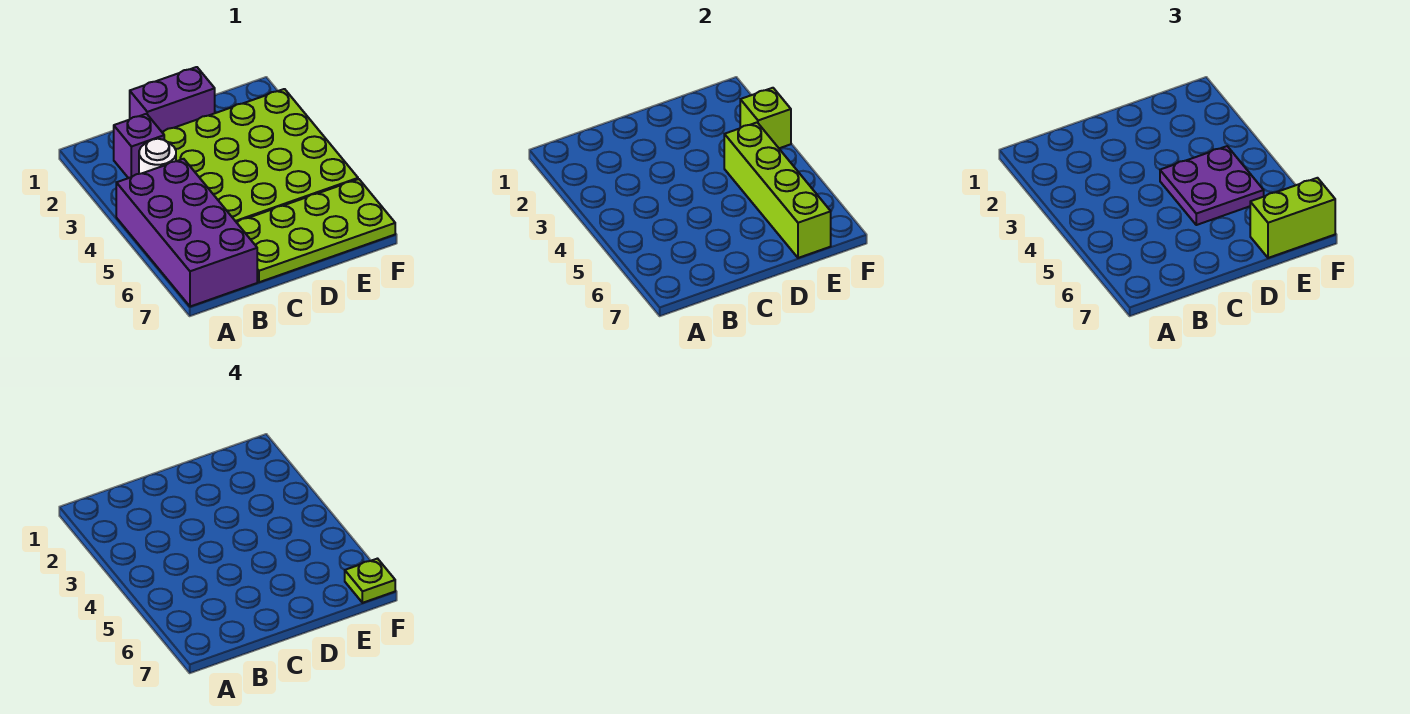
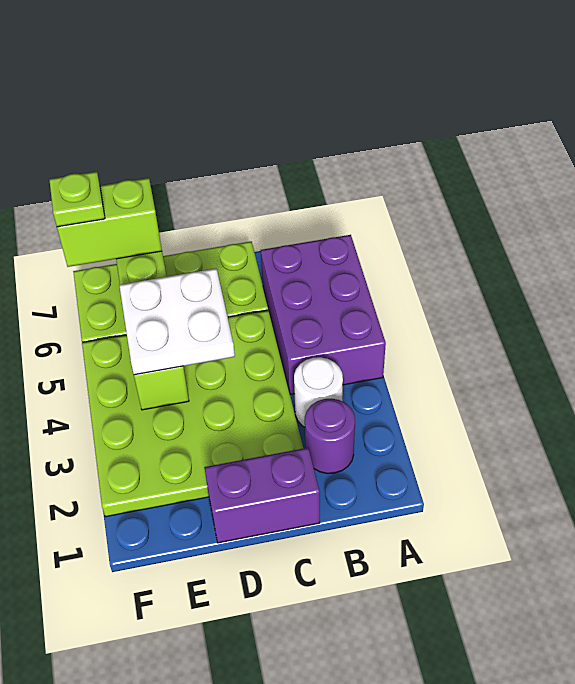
purple brick A4:B7 level 1 -> purple brick A4:B6 level 1
purple brick B2 level 1 -> purple round brick B2 level 1
purple plate D4:E5 level 3 -> white plate D4:E5 level 3
lime brick F3 level 2 -> none

